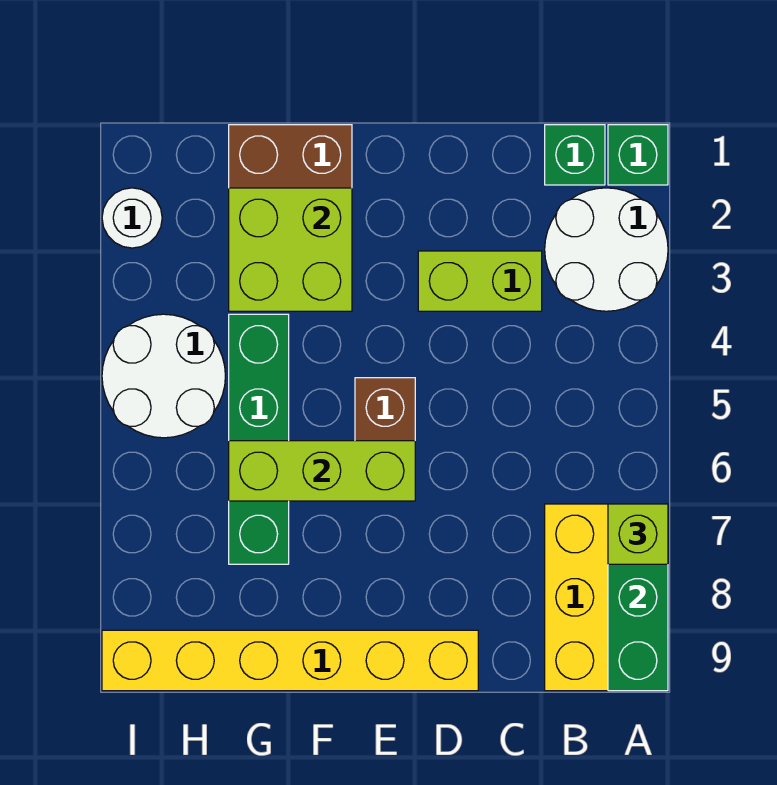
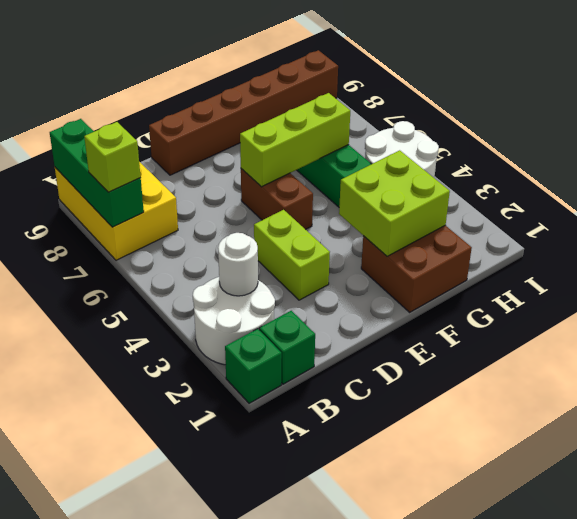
lime brick C3:D3 level 1 -> lime brick D3:D4 level 1
yellow brick D9:I9 level 1 -> brown brick D9:I9 level 1
white round brick I2 level 1 -> white round brick B3 level 2

